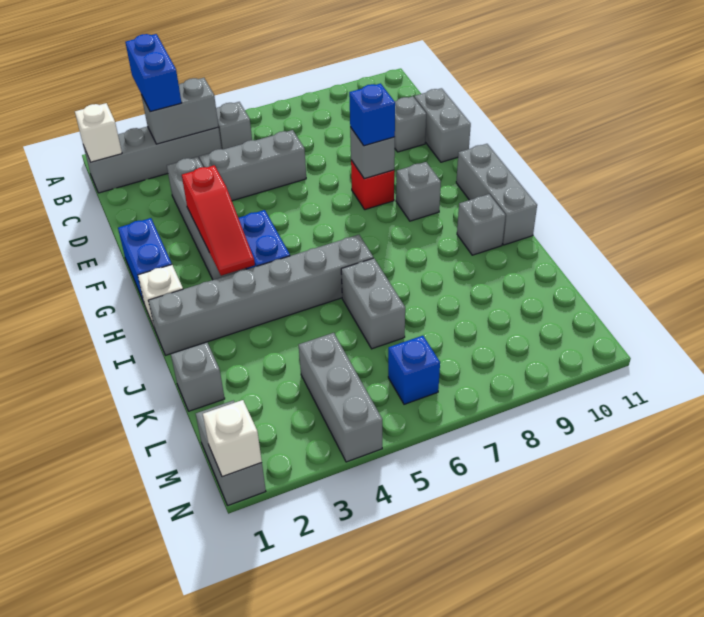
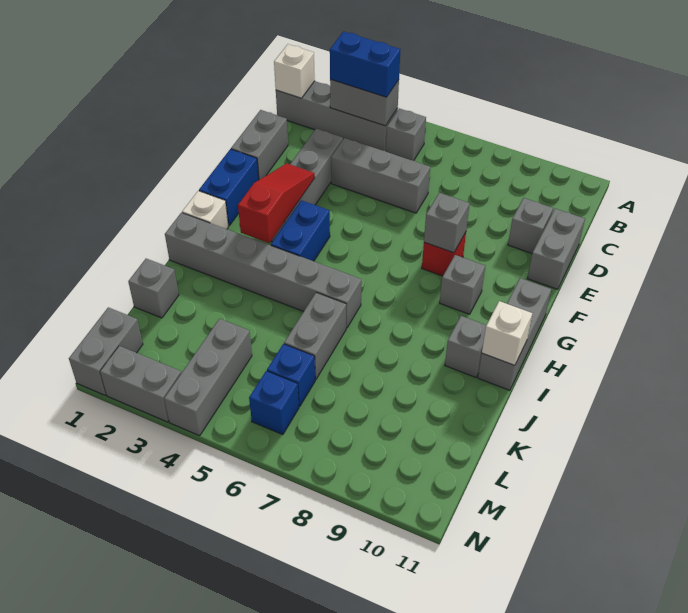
blue brick A3:B3 level 3 -> blue brick B3:B4 level 3
none -> grey brick D1:E1 level 1
red slope F3:H3 level 2 top F -> red slope F3:H3 level 2 top H
blue brick F8 level 3 -> blue brick L6 level 1
white brick N1 level 2 -> white brick I11 level 2
none -> grey brick N2:N3 level 1

